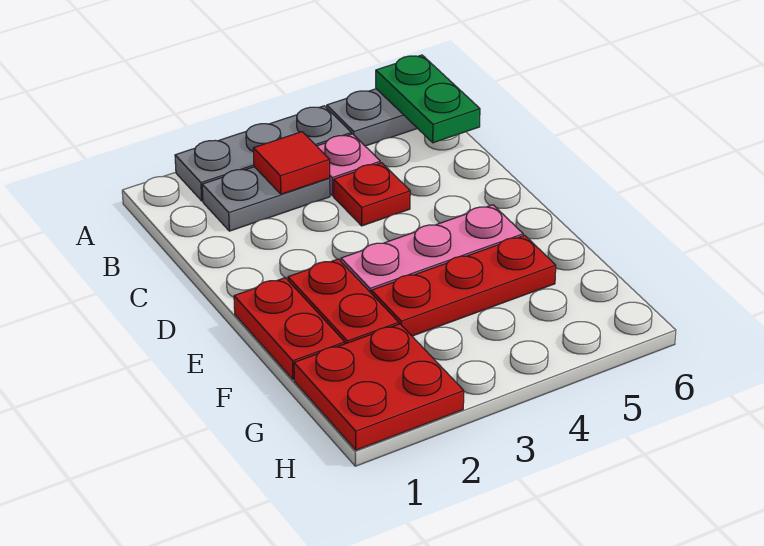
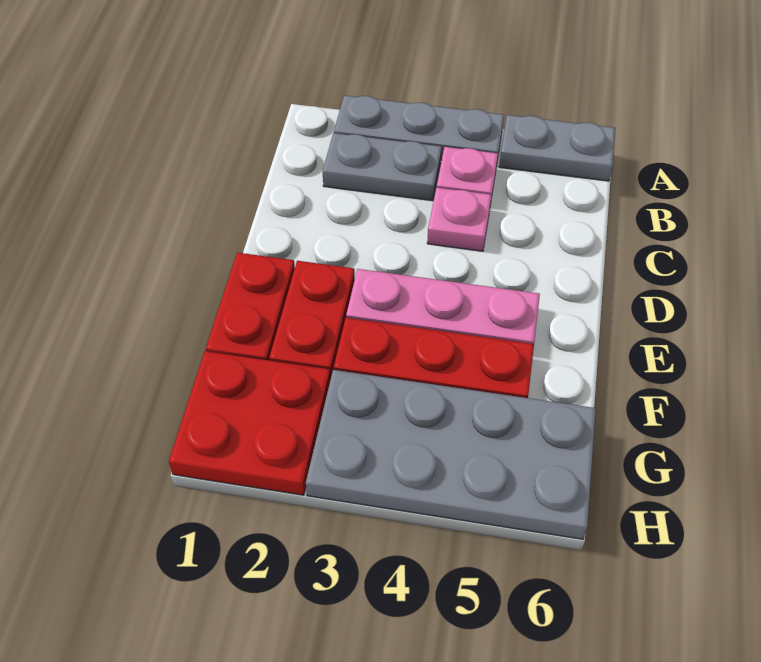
green plate A6:B6 level 2 -> none
red tile B3 level 2 -> none
red plate C4 level 1 -> pink plate C4 level 1
none -> grey plate G3:H6 level 1

